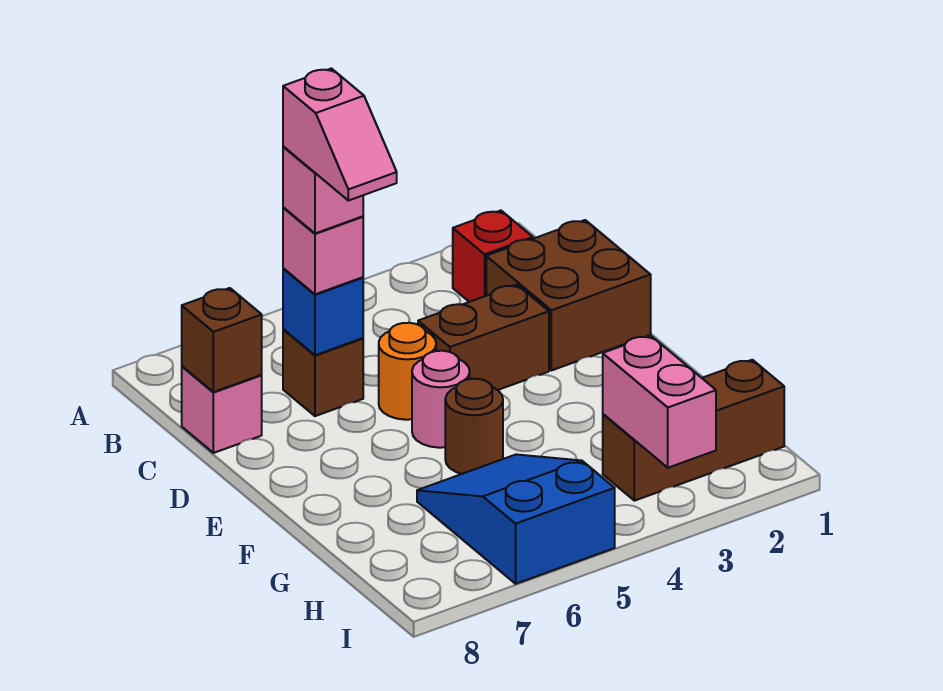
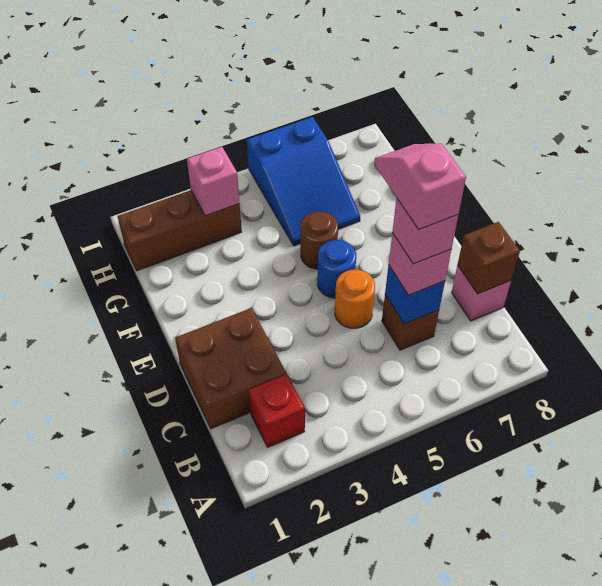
brown brick D3:D4 level 1 -> none
pink round brick E5 level 1 -> blue round brick E5 level 1
pink brick H3:I3 level 2 -> pink brick H3 level 2

